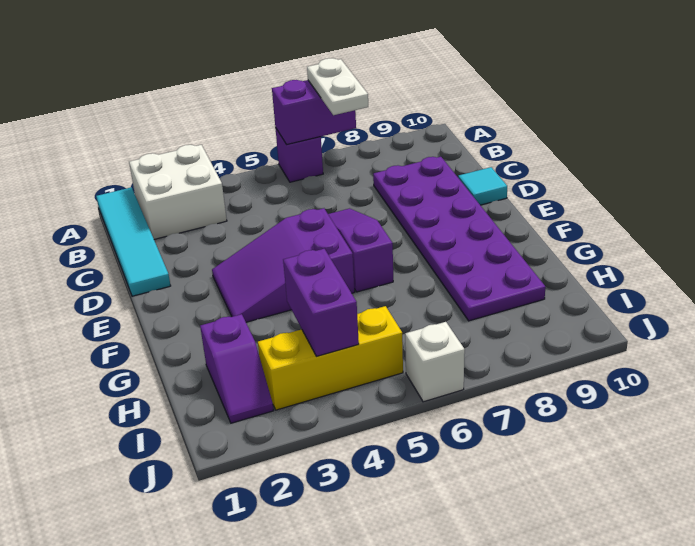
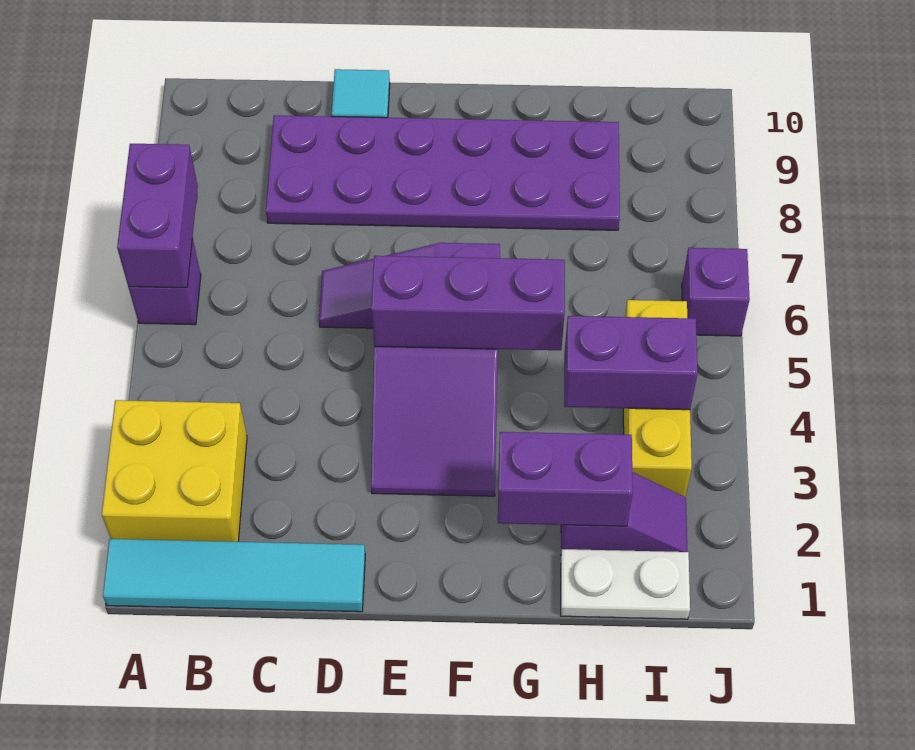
white brick A2:B3 level 1 -> yellow brick A2:B3 level 1
white plate A7:B7 level 3 -> white plate H1:I1 level 1
none -> purple brick E5:G5 level 2
none -> purple brick G2:H2 level 2
white brick J6 level 1 -> purple brick J6 level 1

